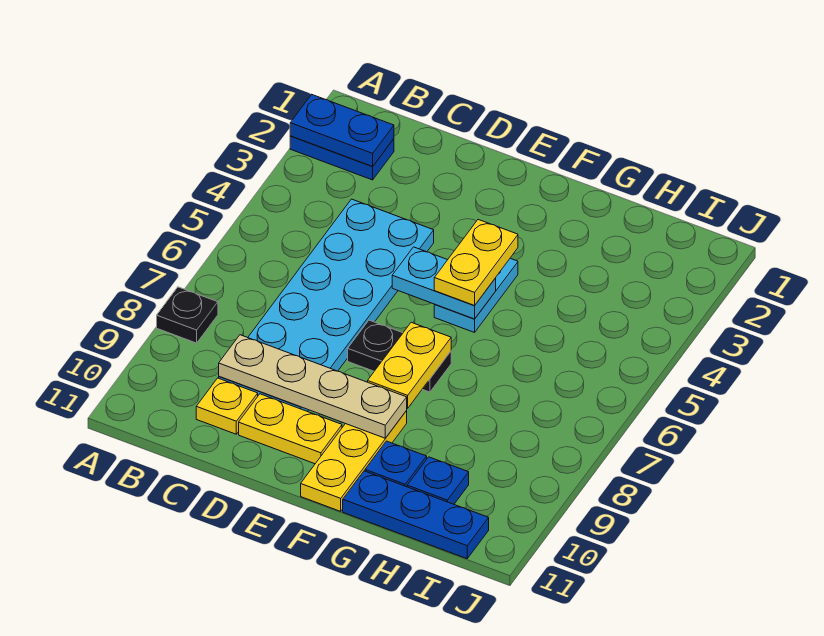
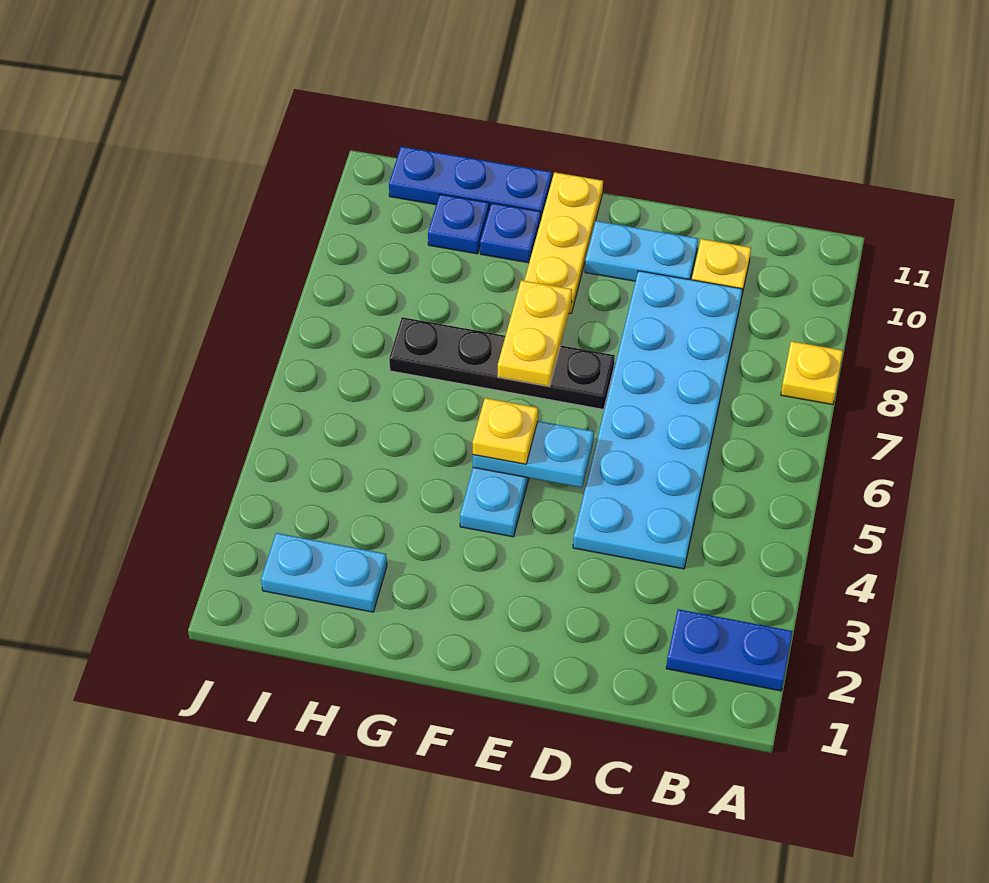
blue plate A2:B2 level 2 -> none
black plate A8 level 1 -> yellow plate A8 level 1
tan plate C9:F9 level 2 -> none
yellow plate D10:E10 level 1 -> cyan plate D10:E10 level 1
black plate E7:F7 level 1 -> black plate E7:H7 level 1
yellow plate F4:F5 level 3 -> yellow plate F5 level 3
none -> cyan plate H2:I2 level 1

